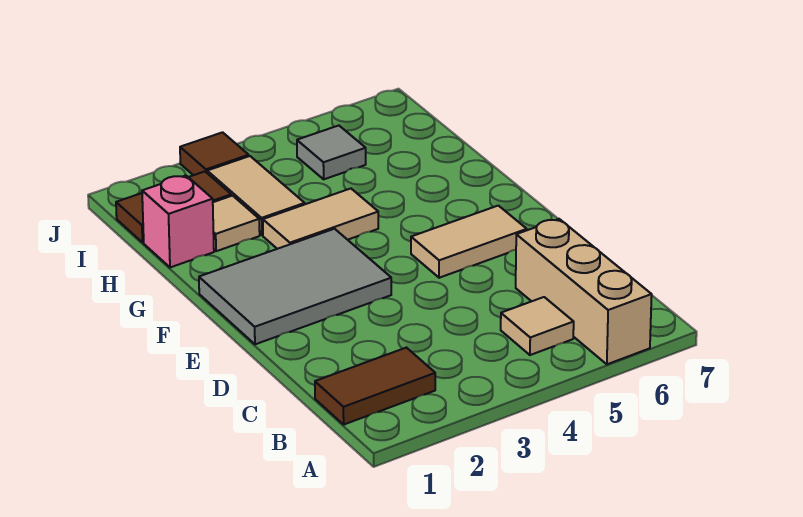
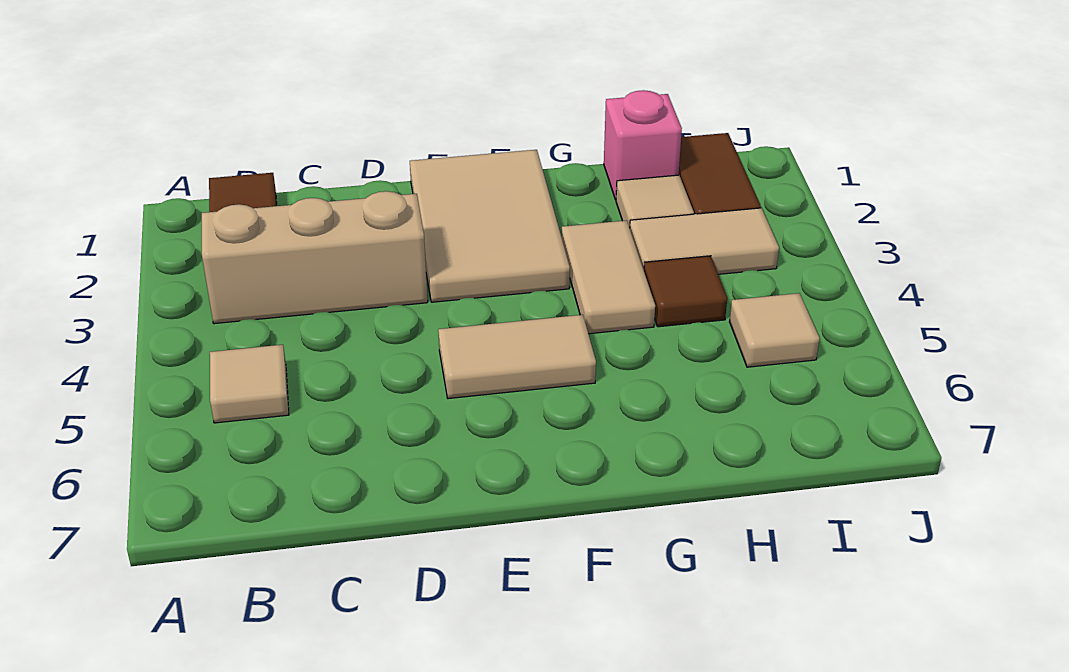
tan brick A6:C6 level 1 -> tan brick B3:D3 level 1
grey tile E1:F3 level 1 -> tan tile E1:F3 level 1
tan tile E5:E6 level 1 -> tan tile E5:F5 level 1
grey tile I5 level 1 -> tan tile I5 level 1
brown tile J3 level 1 -> brown tile H4 level 1

